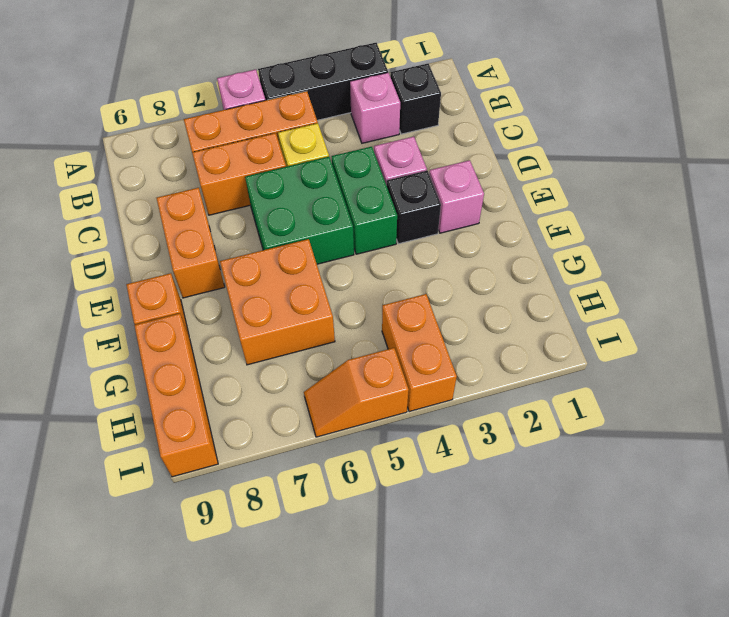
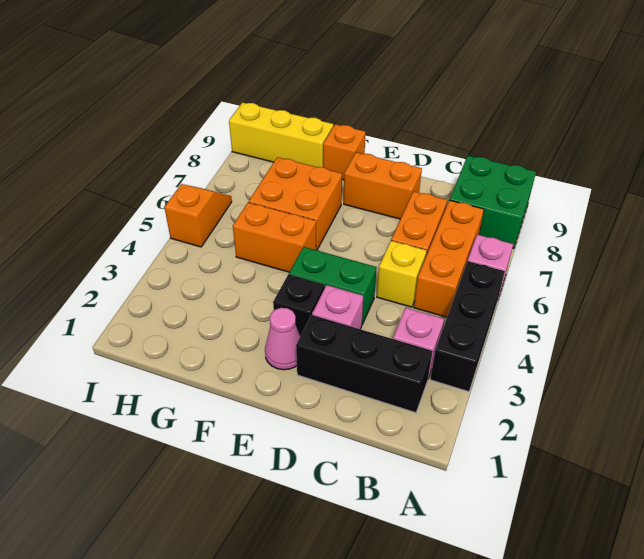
black brick B2 level 1 -> black brick B2:D2 level 1
green brick D5:E6 level 1 -> green brick A8:B9 level 1
pink brick E2 level 1 -> pink cone E2 level 1
orange brick G9:I9 level 1 -> yellow brick G9:I9 level 1
orange brick H4:I4 level 1 -> orange brick F5:G5 level 1

